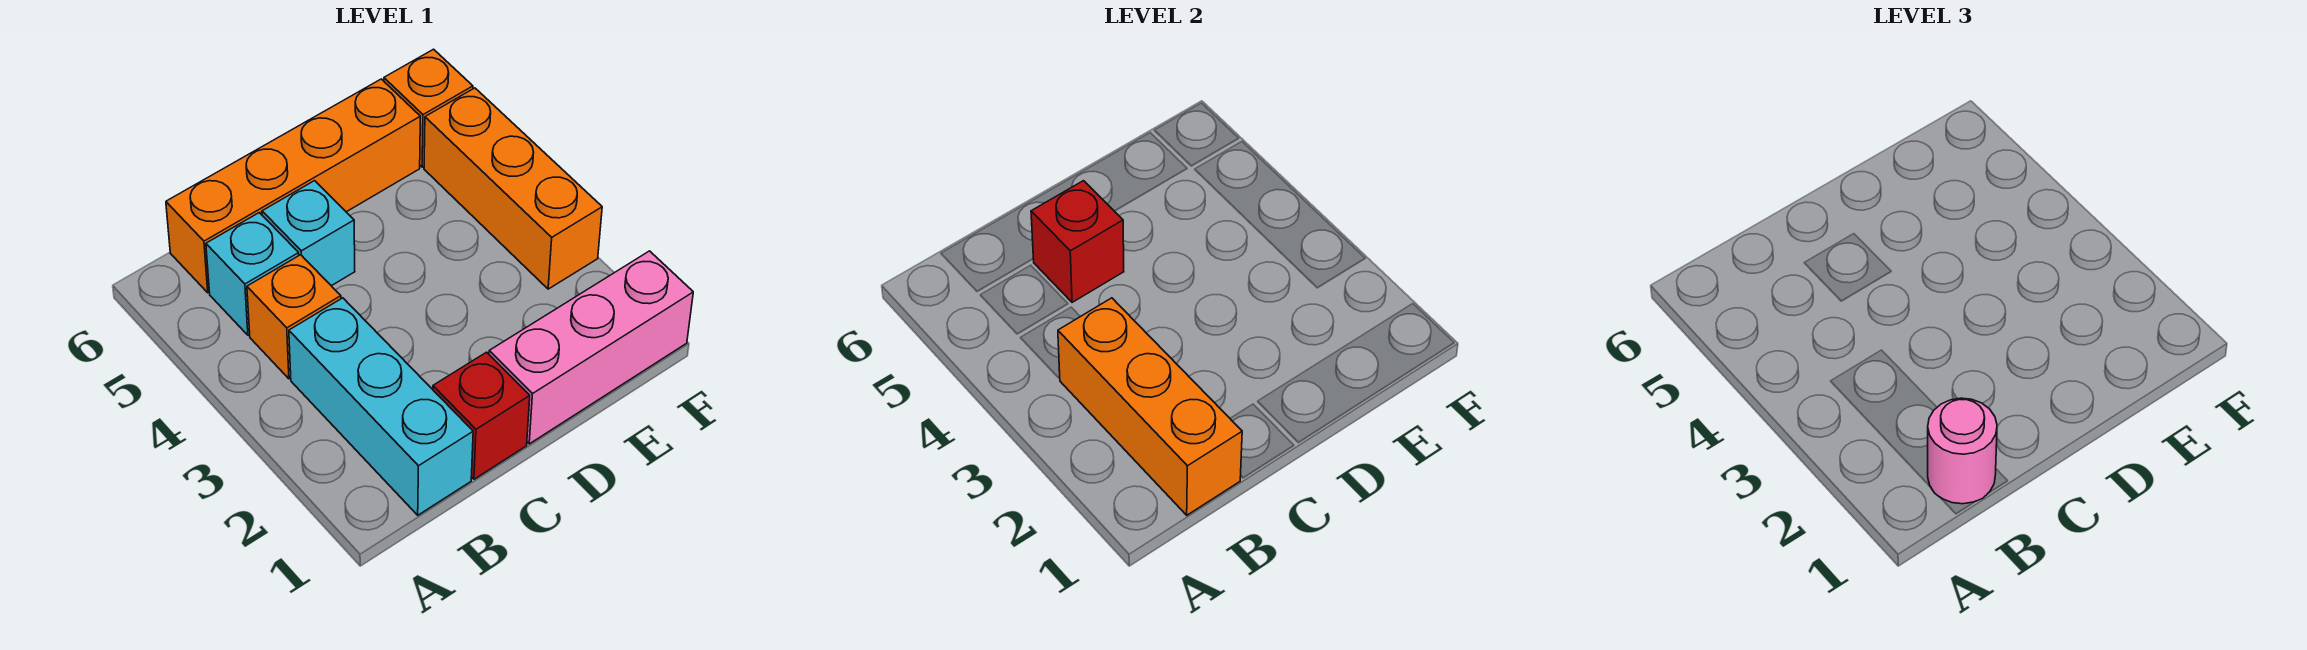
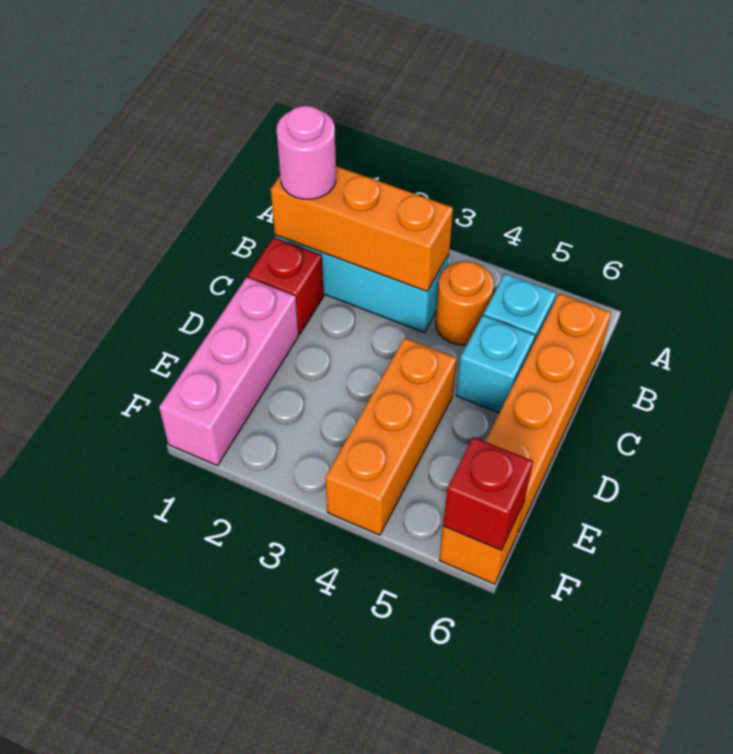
orange brick B4 level 1 -> orange round brick B4 level 1
red brick C5 level 2 -> red brick F6 level 2
orange brick F3:F5 level 1 -> orange brick D4:F4 level 1

